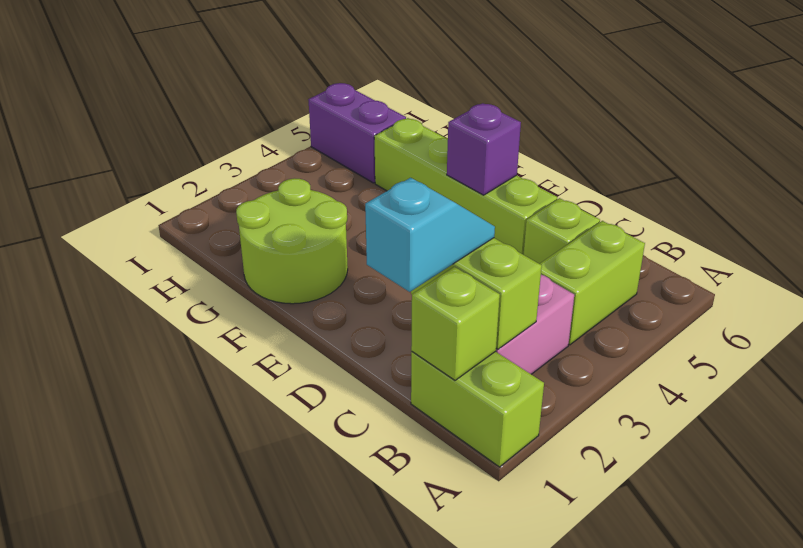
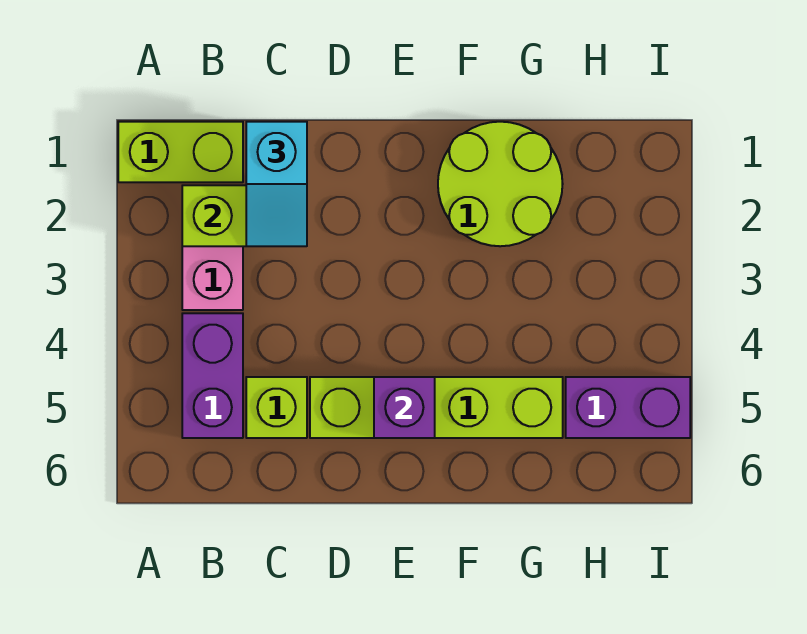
lime brick B1 level 2 -> none
lime brick B4:B5 level 1 -> purple brick B4:B5 level 1

